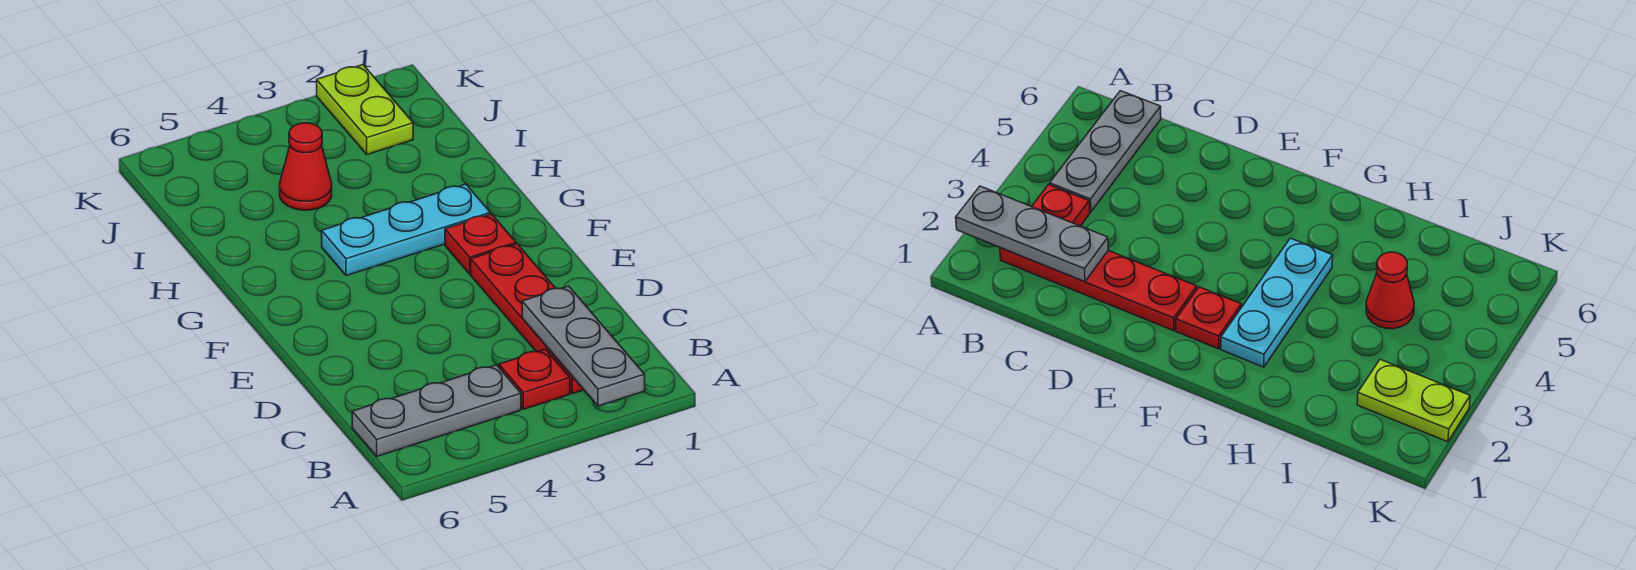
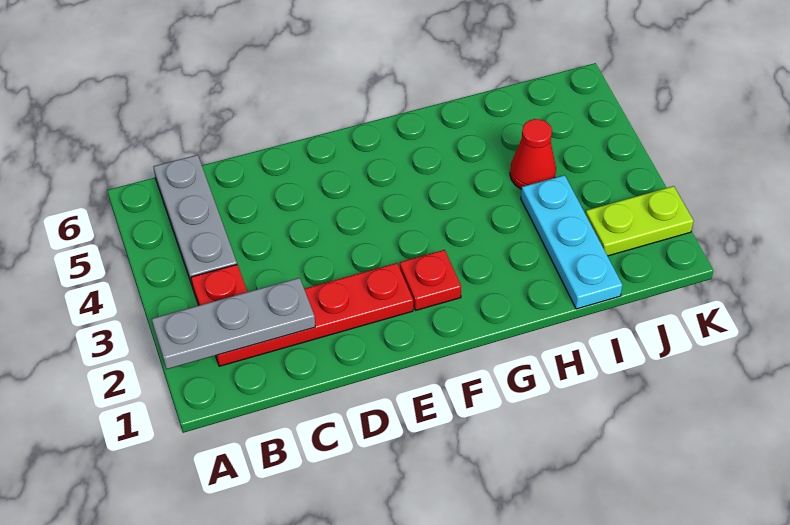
cyan plate G2:G4 level 1 -> cyan plate I1:I3 level 1

